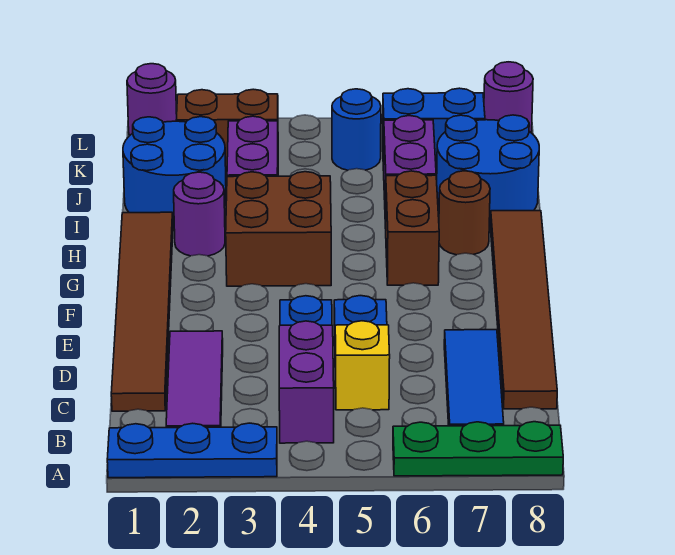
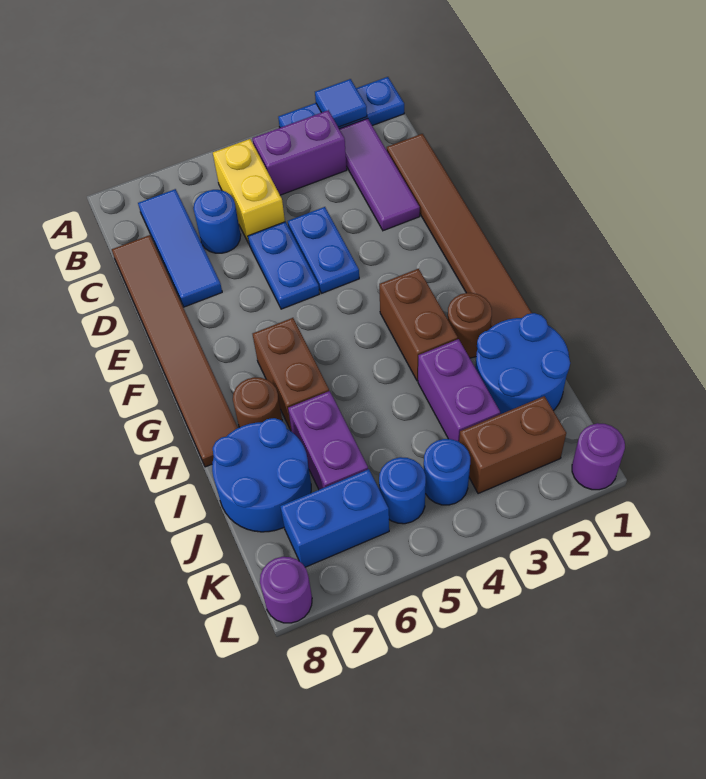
none -> blue tile A2 level 2
green plate A6:A8 level 1 -> none
purple brick B4:C4 level 1 -> purple brick B3:B4 level 1
yellow brick C5 level 1 -> yellow brick B5:C5 level 1
none -> blue round brick C6 level 1
brown brick G3:H4 level 1 -> brown brick G3:H3 level 1
purple round brick H2 level 1 -> brown round brick H2 level 1
none -> blue round brick K4 level 1

